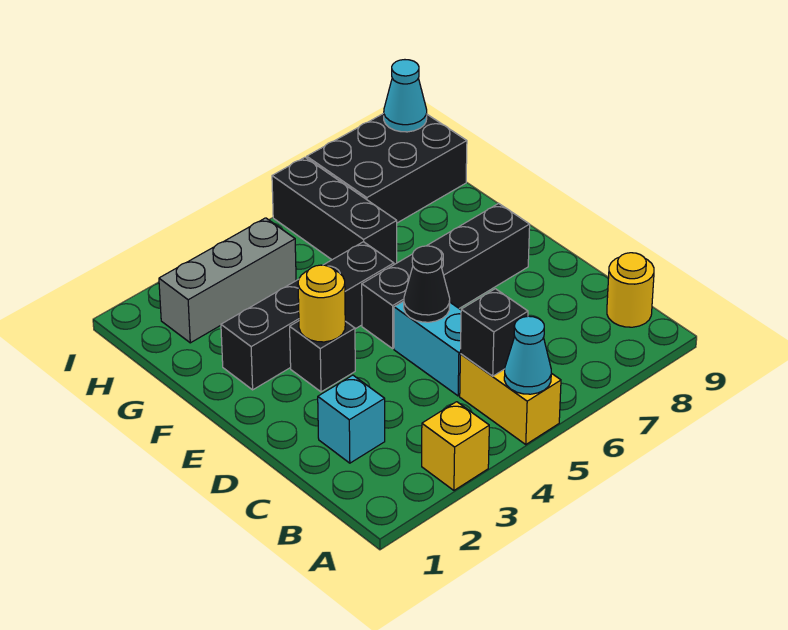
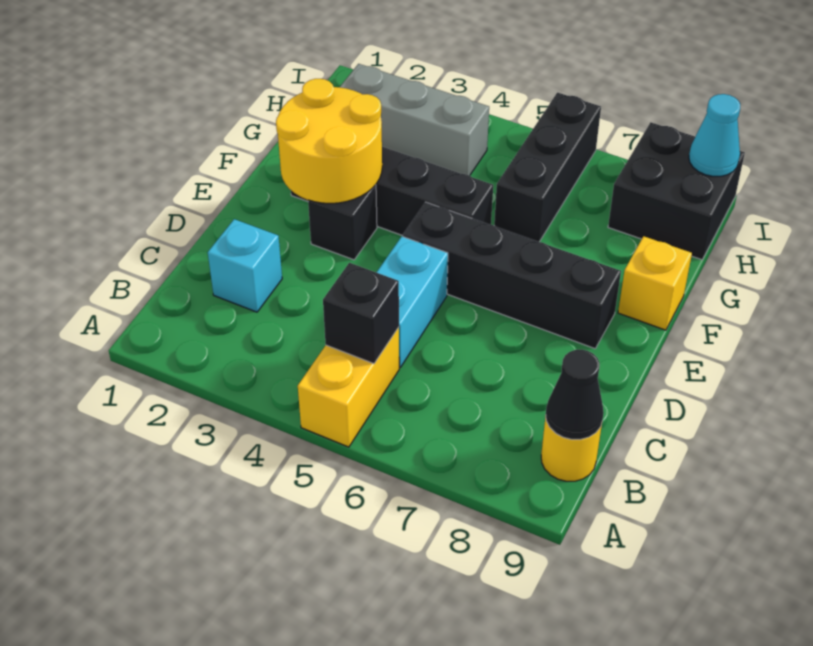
yellow brick A3 level 1 -> yellow brick F9 level 1
cyan cone A5 level 2 -> none
black cone D5 level 2 -> black cone B9 level 2
yellow round brick E3 level 2 -> yellow round brick E2:F3 level 2
black brick H7:I9 level 1 -> black brick H8:I9 level 1

